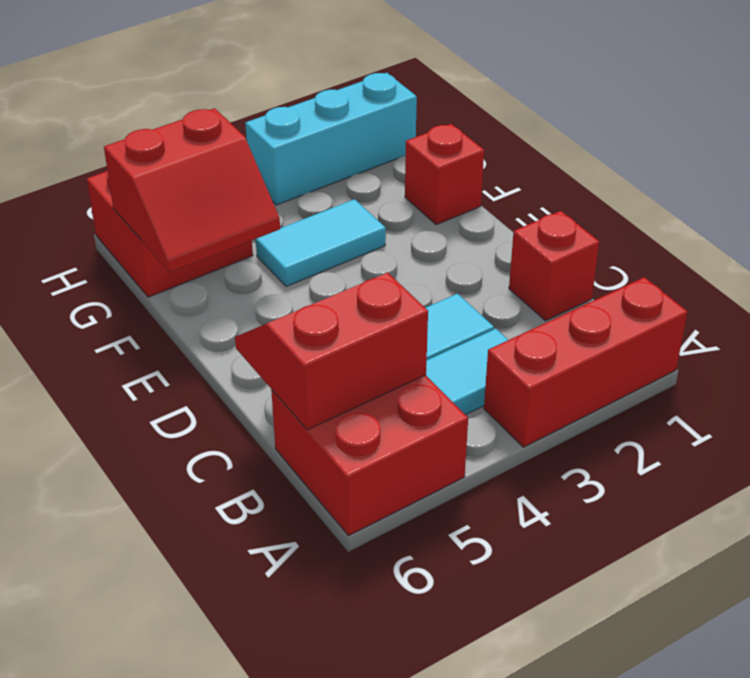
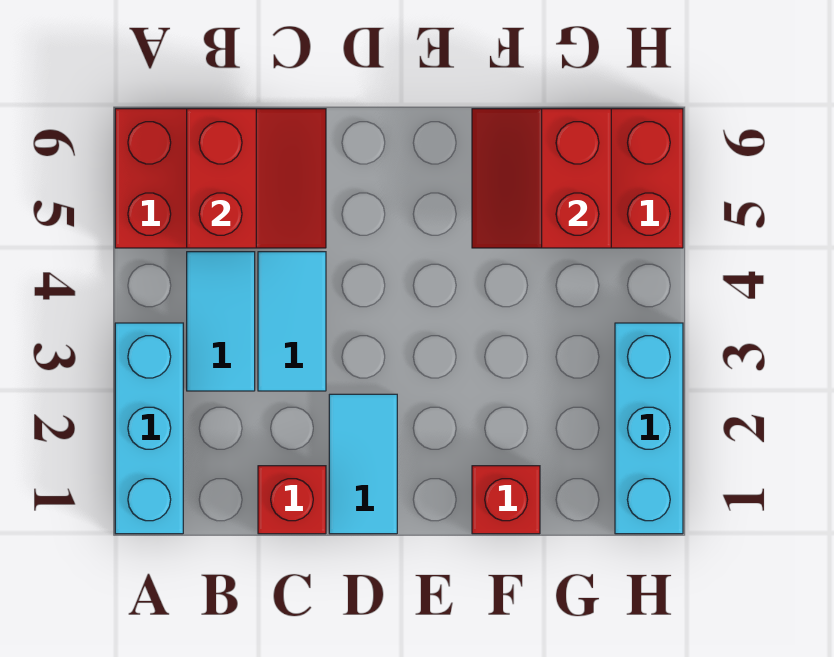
red brick A1:A3 level 1 -> cyan brick A1:A3 level 1
cyan tile F3:F4 level 1 -> cyan tile D1:D2 level 1

